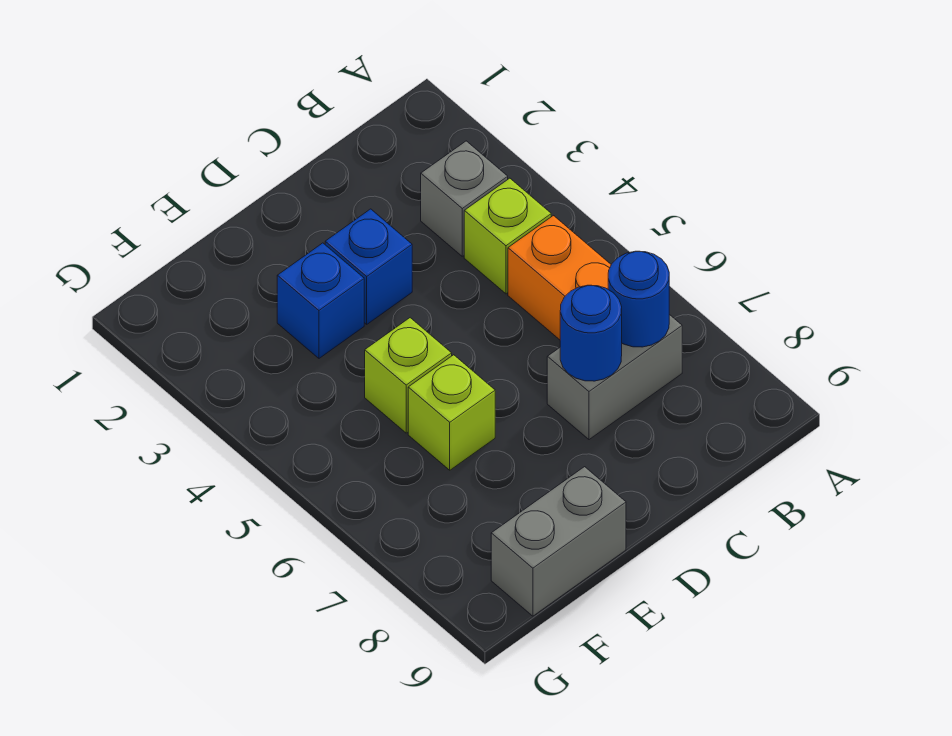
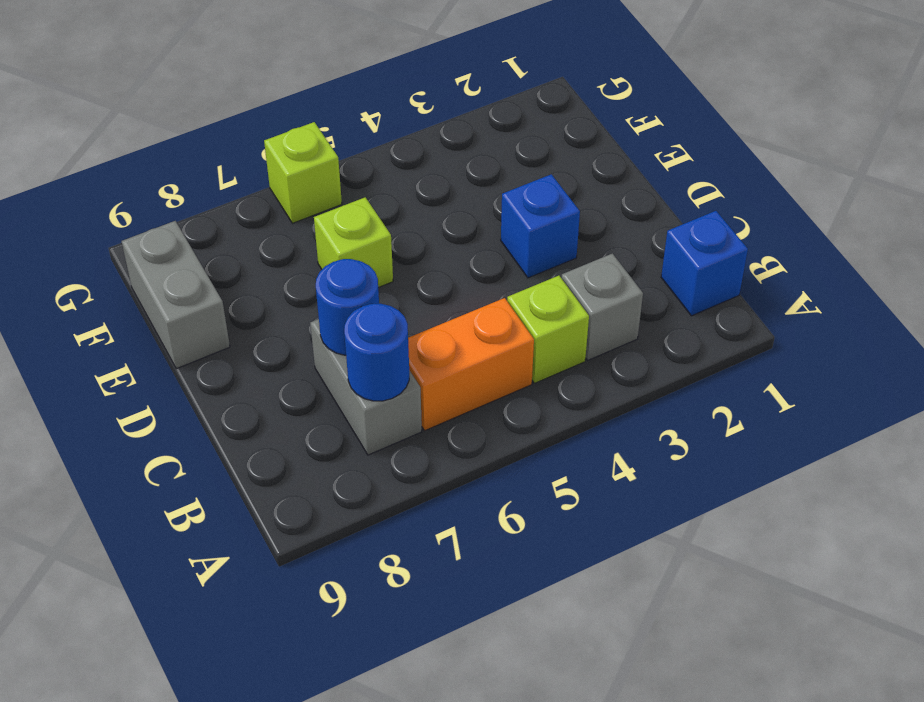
blue brick E3 level 1 -> blue brick B1 level 1
lime brick E5 level 1 -> lime brick G6 level 1

